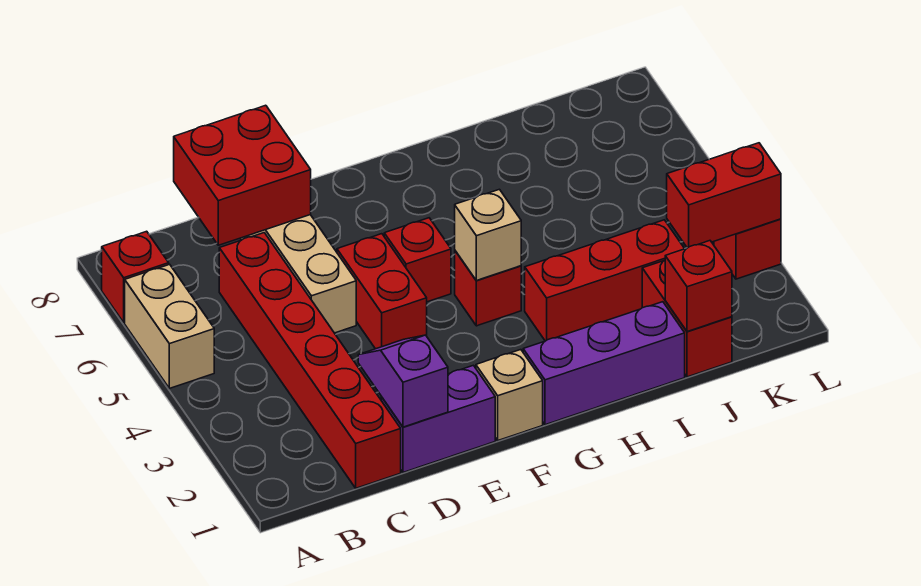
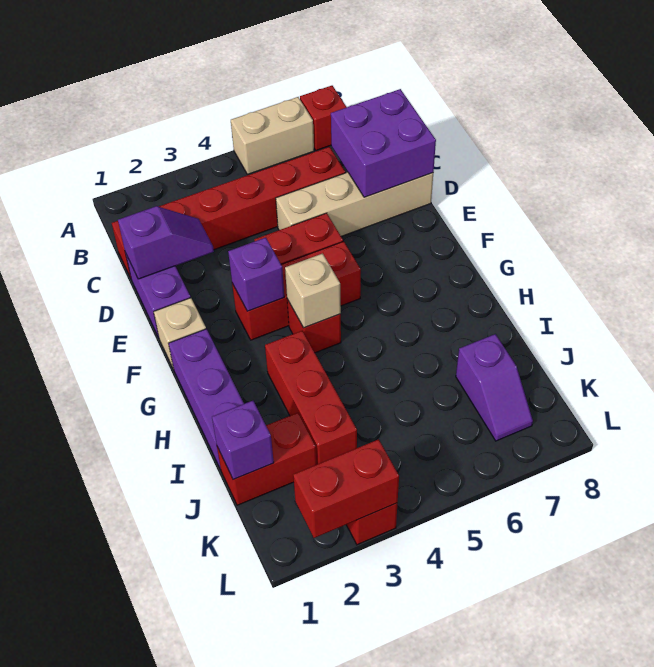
red brick C7:D8 level 2 -> purple brick C7:D8 level 2
none -> purple brick F3 level 2
red brick F5 level 1 -> red brick F3:F5 level 1
red brick J1 level 2 -> purple brick J1 level 2
none -> purple slope J7:K7 level 1 top J
red brick K3:L3 level 2 -> red brick L2:L3 level 2

